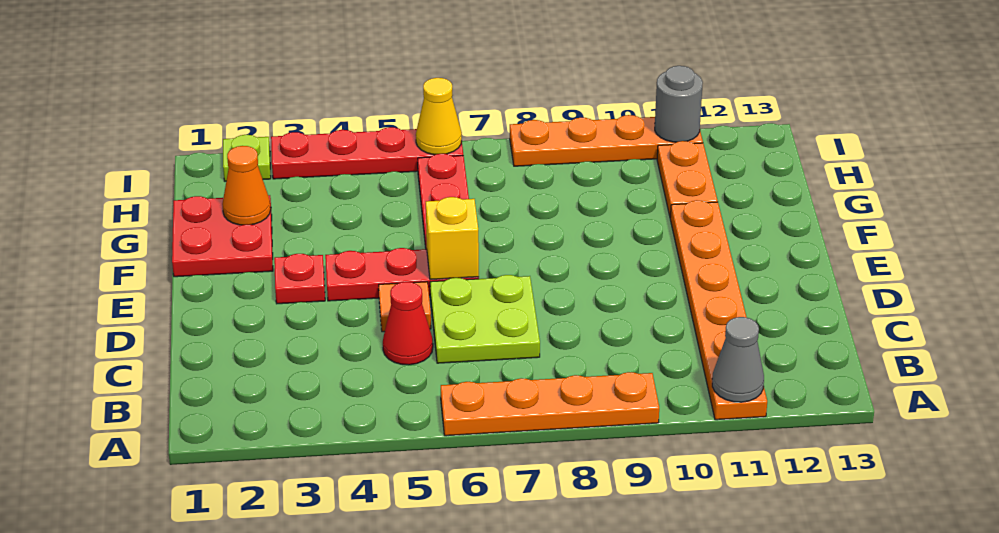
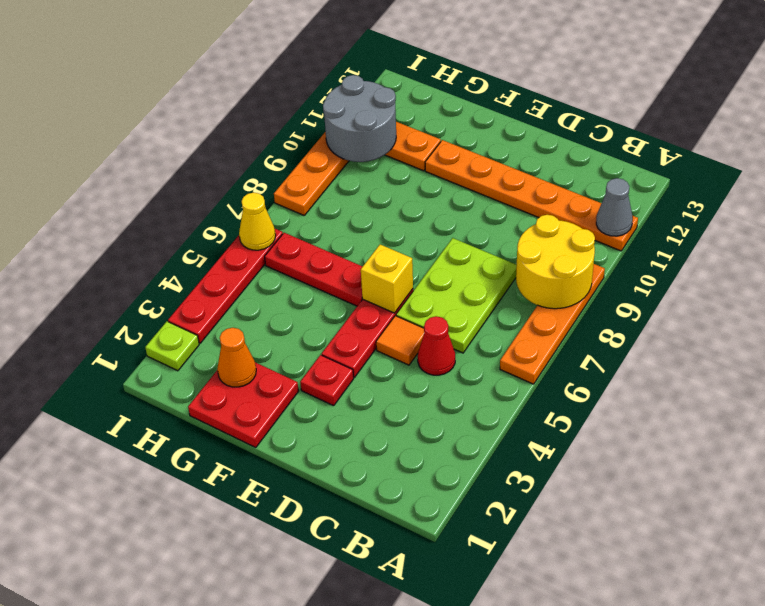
none -> yellow round brick A8:B9 level 2
lime plate C6:D7 level 1 -> lime plate C6:D8 level 1
grey round brick I11 level 2 -> grey round brick H10:I11 level 2

